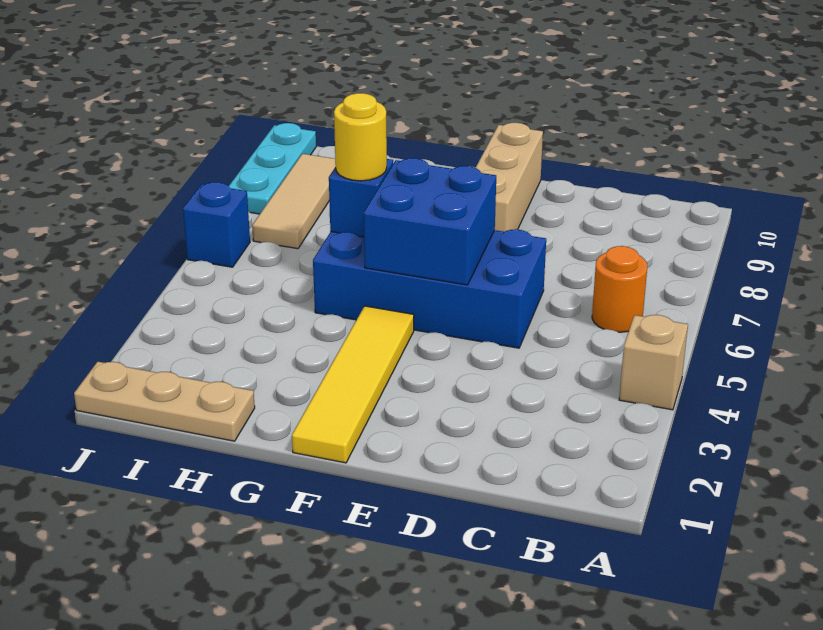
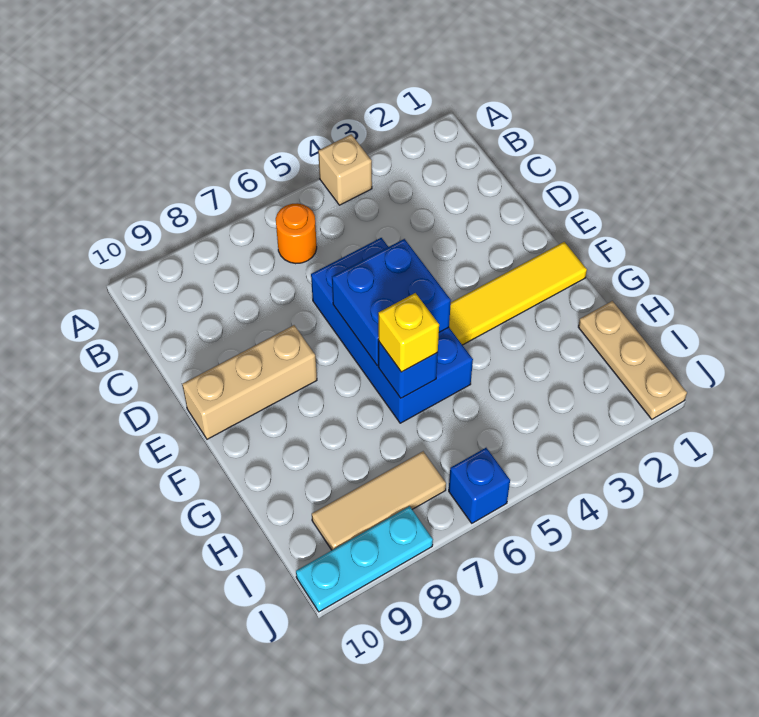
yellow round brick G6 level 3 -> yellow brick G6 level 3

